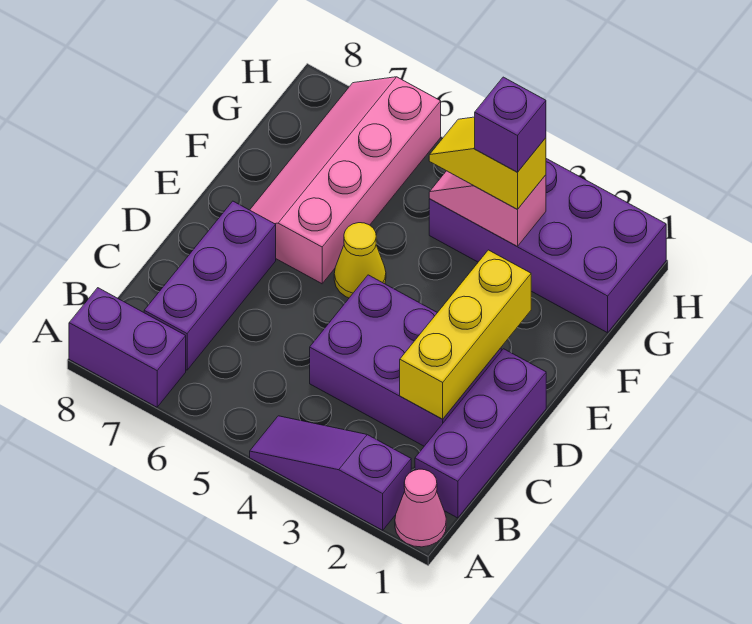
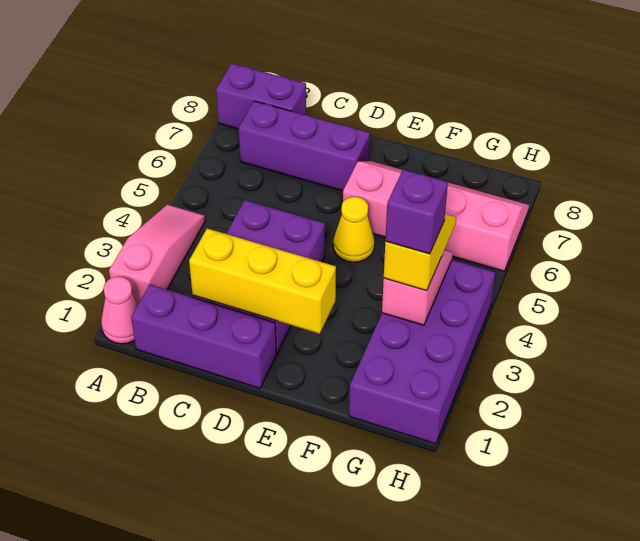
purple slope A2:A4 level 1 top 2 -> pink slope A2:A4 level 1 top 2
purple brick A7:A8 level 1 -> purple brick A8:B8 level 1

